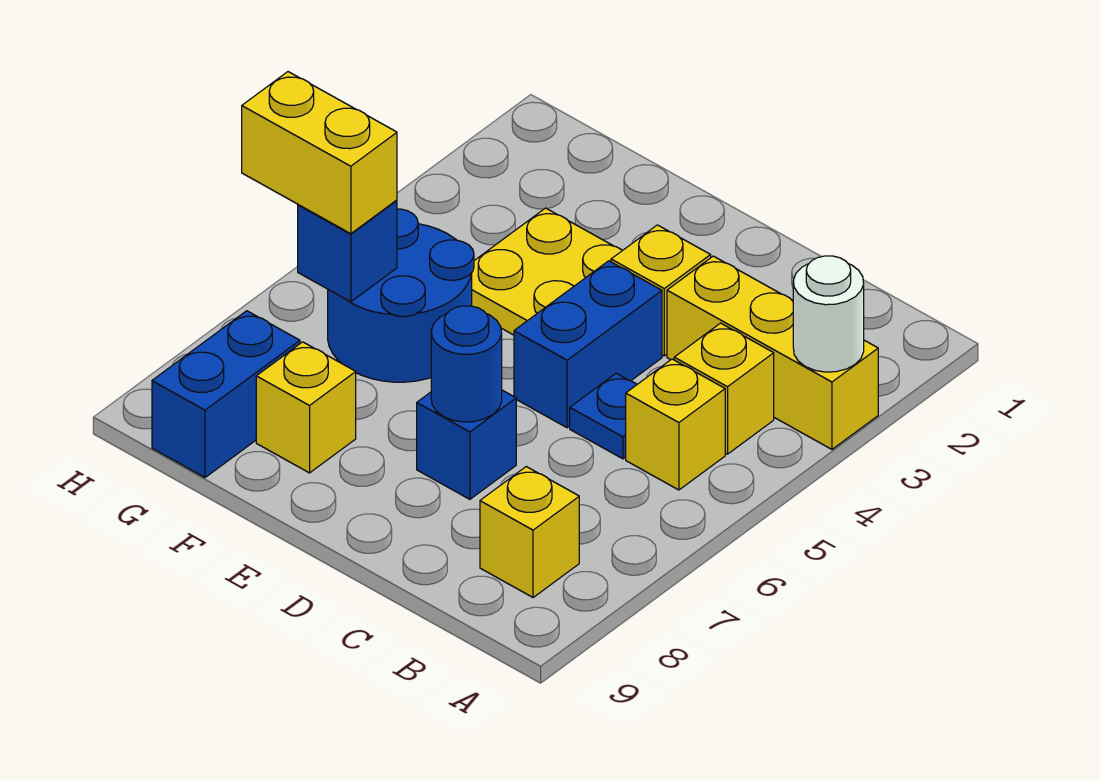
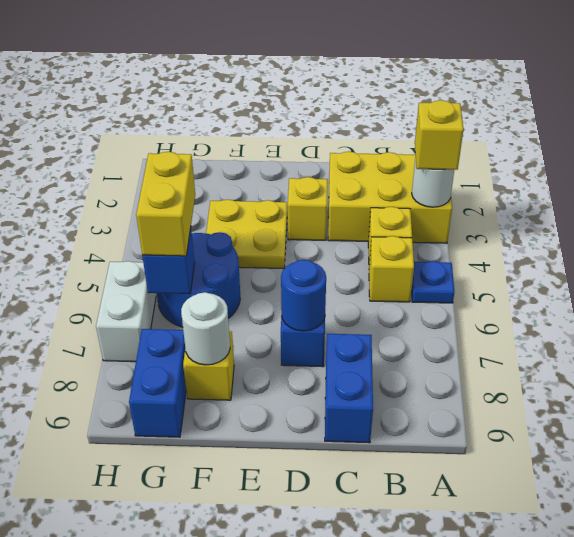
yellow brick A3:C3 level 1 -> yellow brick A2:C3 level 1
yellow brick B8 level 1 -> yellow brick A3 level 3
blue plate C5 level 1 -> blue plate A5 level 1
blue brick D4:D5 level 1 -> blue brick C8:C9 level 1
none -> white round brick F8 level 2
yellow brick G6:H6 level 3 -> yellow brick G5:G6 level 3
none -> white brick H6:H7 level 1

